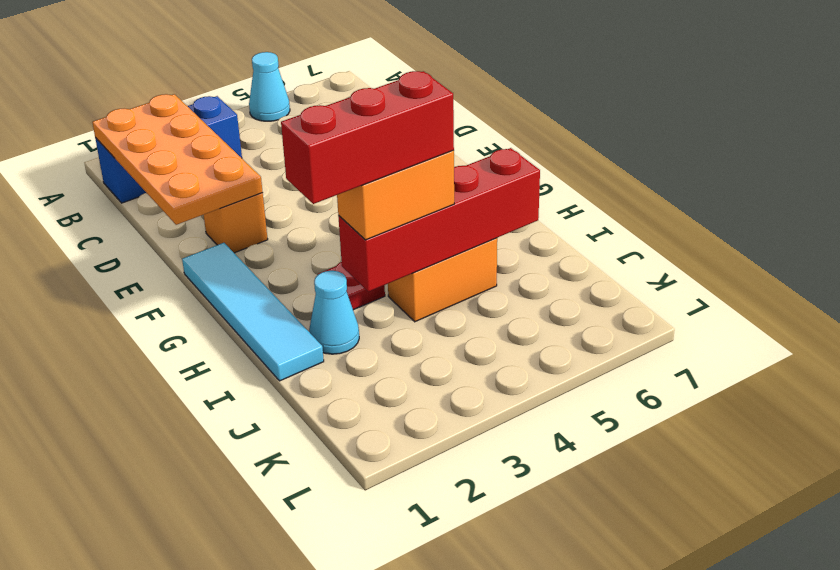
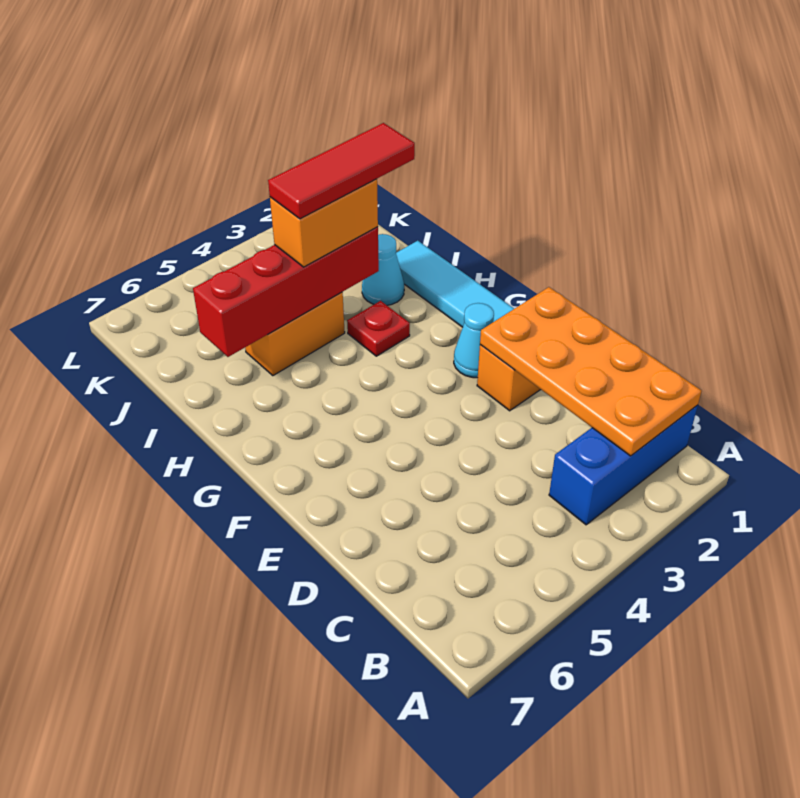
cyan cone A5 level 1 -> cyan cone F2 level 1
red brick I2:I4 level 4 -> red tile I2:I4 level 4

